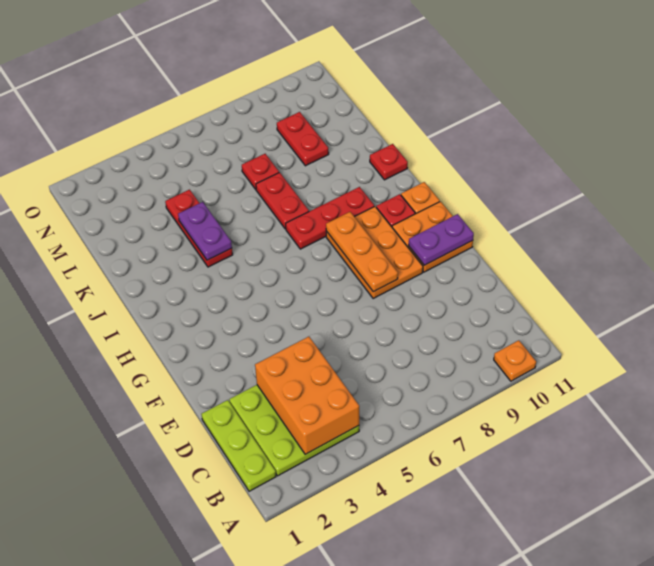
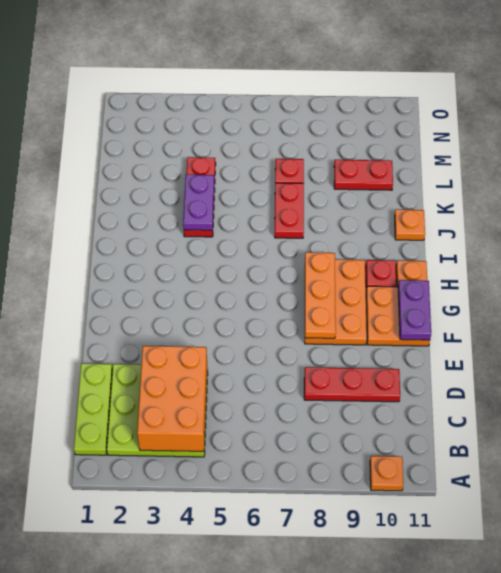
purple plate F10:F11 level 2 -> purple plate F11:G11 level 2
red plate I7:I9 level 1 -> red plate D8:D10 level 1
red plate J11 level 1 -> orange plate J11 level 1
red plate L9:M9 level 1 -> red plate L9:L10 level 1

